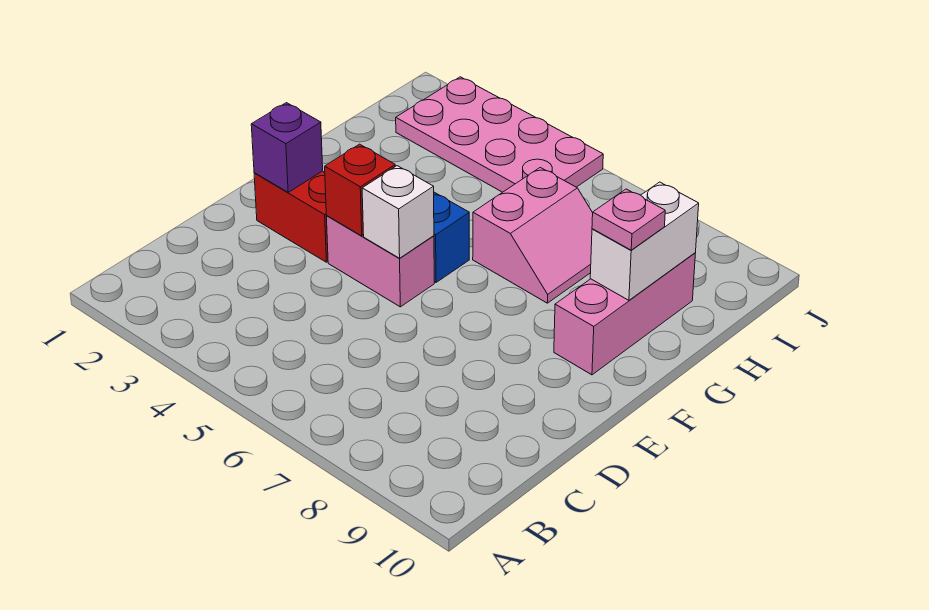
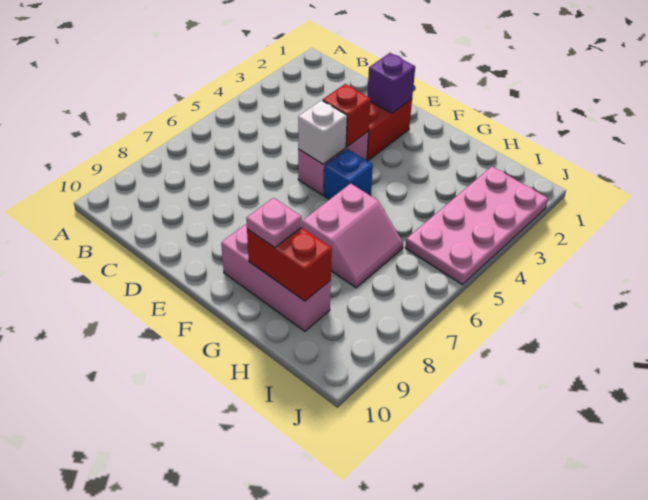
pink slope G6:H7 level 1 top 6 -> pink slope G6:H7 level 1 top G
white brick G9:H9 level 2 -> red brick G9:H9 level 2

